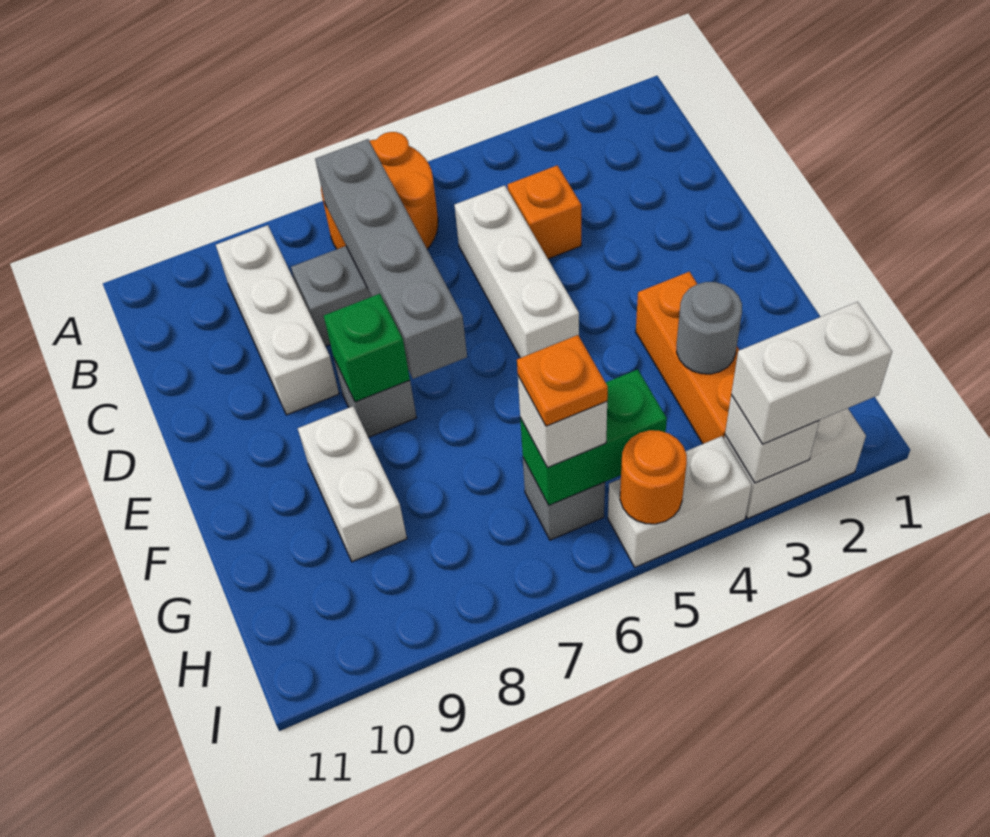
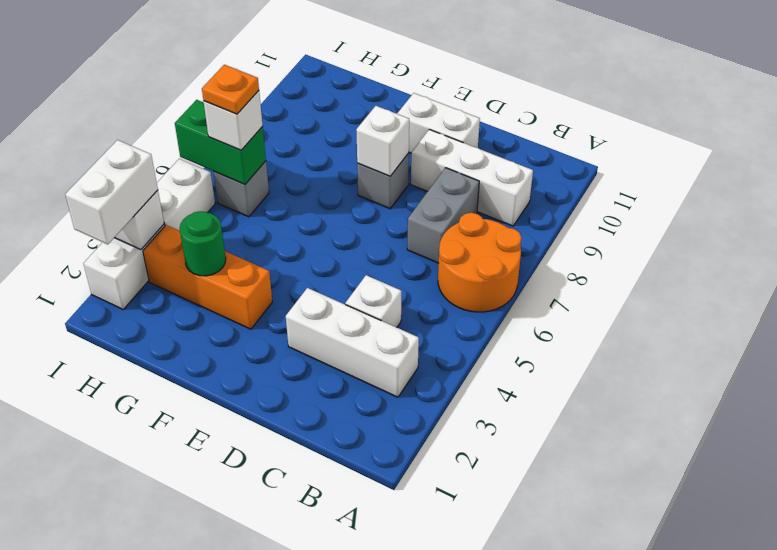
grey brick B7:E7 level 2 -> none
orange brick C4 level 1 -> white brick C4 level 1
white brick C5:E5 level 1 -> white brick B3:D3 level 1
green brick E8 level 2 -> white brick E8 level 2
white brick F9:G9 level 1 -> white brick D10:E10 level 1
grey round brick G3 level 2 -> green round brick G3 level 2
green brick H5:H6 level 2 -> green brick H6:I6 level 2
orange round brick I5 level 2 -> none

